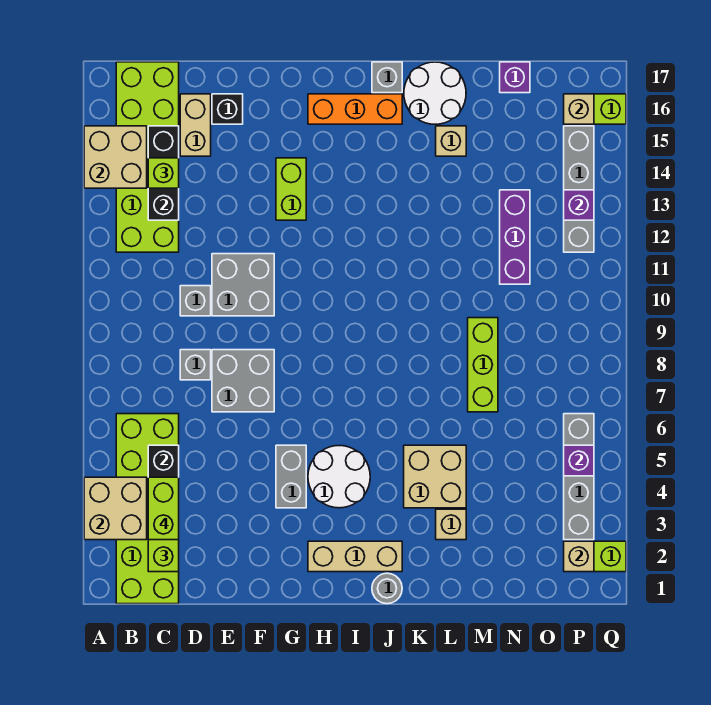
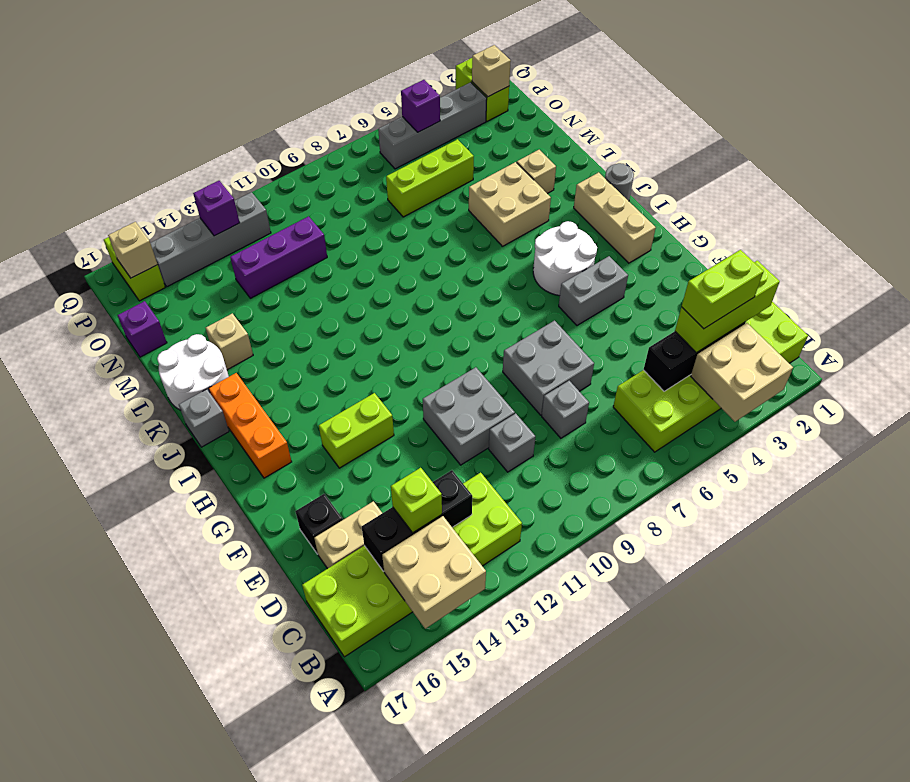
lime brick M7:M9 level 1 -> lime brick N5:N7 level 1

